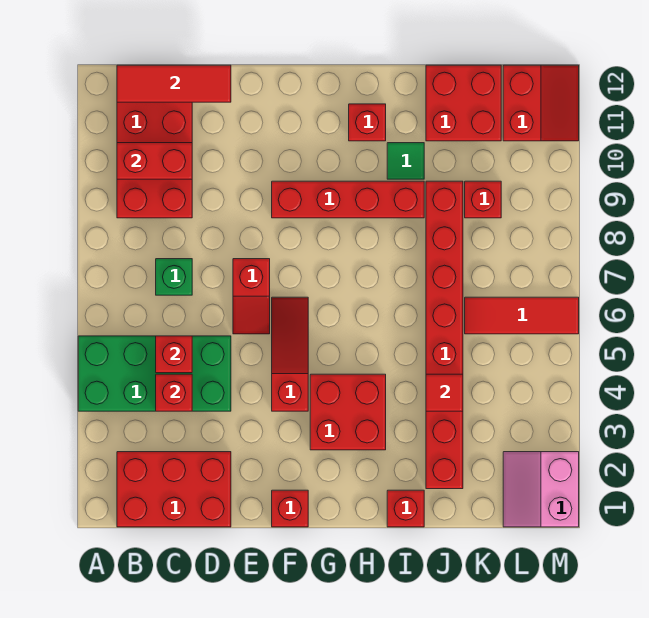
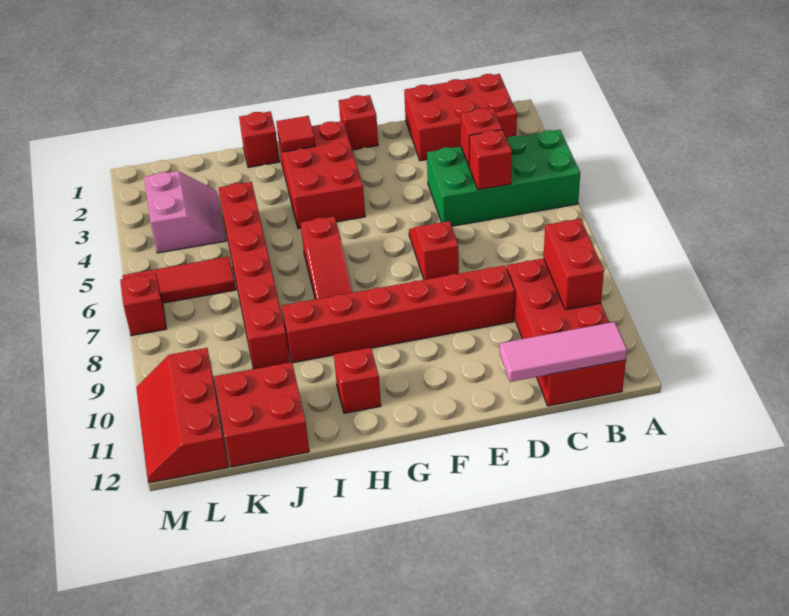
red brick B10:C10 level 2 -> red brick B9:B10 level 2
red tile B12:D12 level 2 -> pink tile B12:D12 level 2
green brick C7 level 1 -> none
red slope F4:F6 level 1 top 4 -> red slope H6:H8 level 1 top 6
red brick F9:I9 level 1 -> red brick D9:I9 level 1
red brick G3:H4 level 1 -> red brick G2:H4 level 1
green tile I10 level 1 -> none
red brick J2:J9 level 1 -> red brick J4:J9 level 1
red tile J4 level 2 -> red tile H2 level 2
red brick K9 level 1 -> red brick M7 level 1
pink slope L1:M2 level 1 top M -> pink slope K3:L4 level 1 top L
red slope L11:M12 level 1 top L -> red slope L10:M12 level 1 top L

